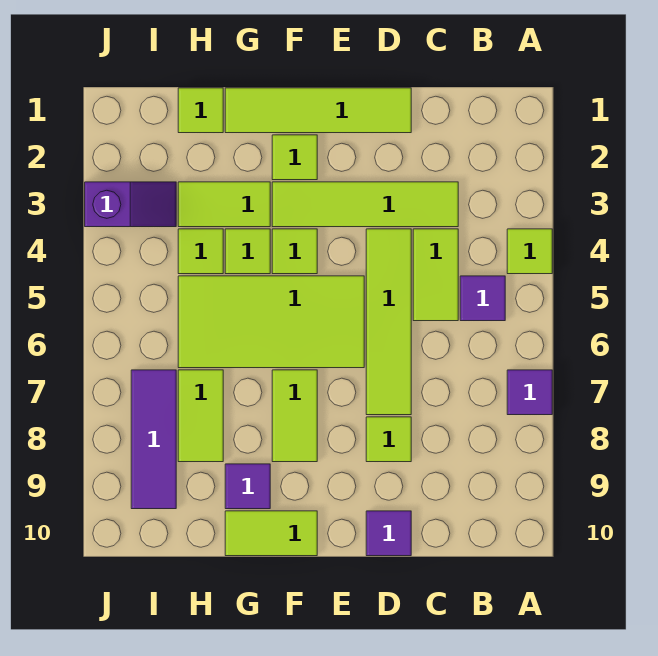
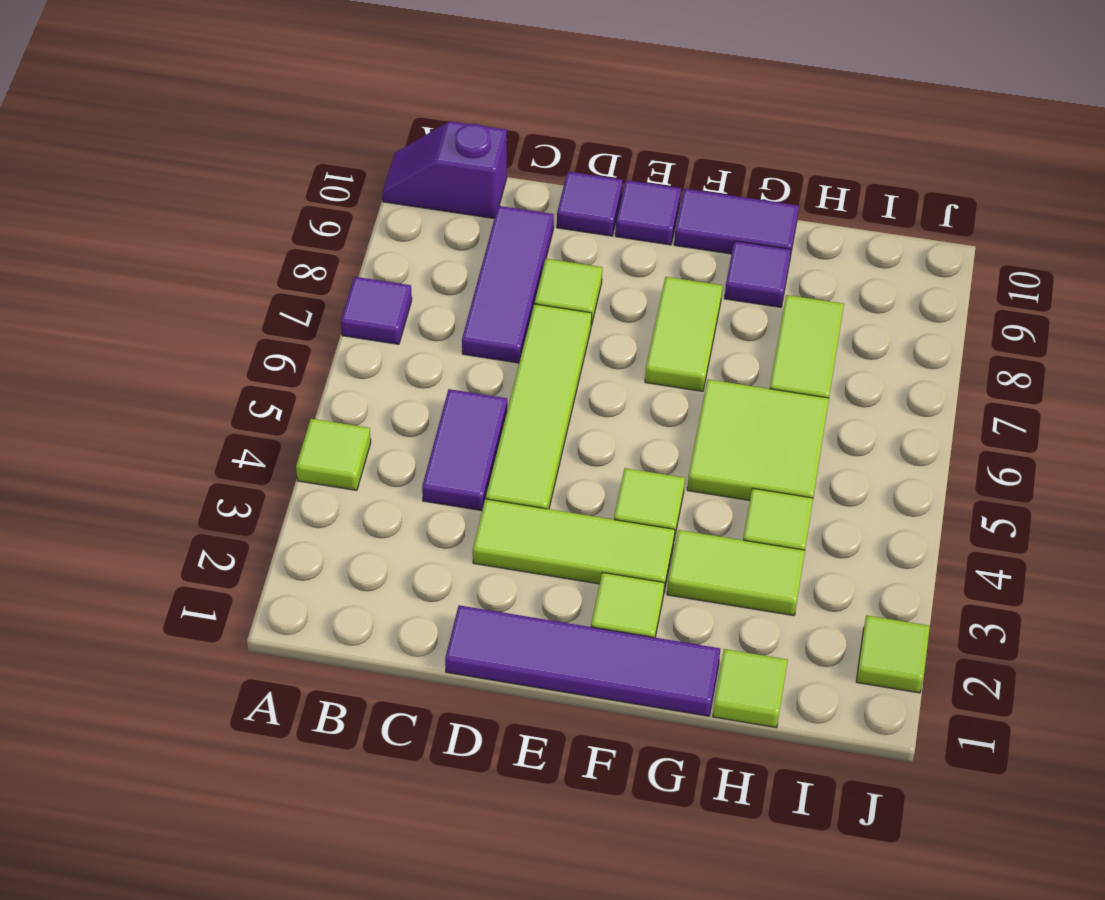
purple tile B5 level 1 -> purple tile E10 level 1
lime tile C3:F3 level 1 -> lime tile D3:F3 level 1
lime tile C4:C5 level 1 -> purple tile C4:C5 level 1
lime tile D1:G1 level 1 -> purple tile D1:G1 level 1
lime tile E5:H6 level 1 -> lime tile G5:H6 level 1
lime tile F10:G10 level 1 -> purple tile F10:G10 level 1
lime tile G4 level 1 -> lime tile J2 level 1
purple slope I3:J3 level 1 top J -> purple slope A10:B10 level 1 top B
purple tile I7:I9 level 1 -> purple tile C7:C9 level 1

